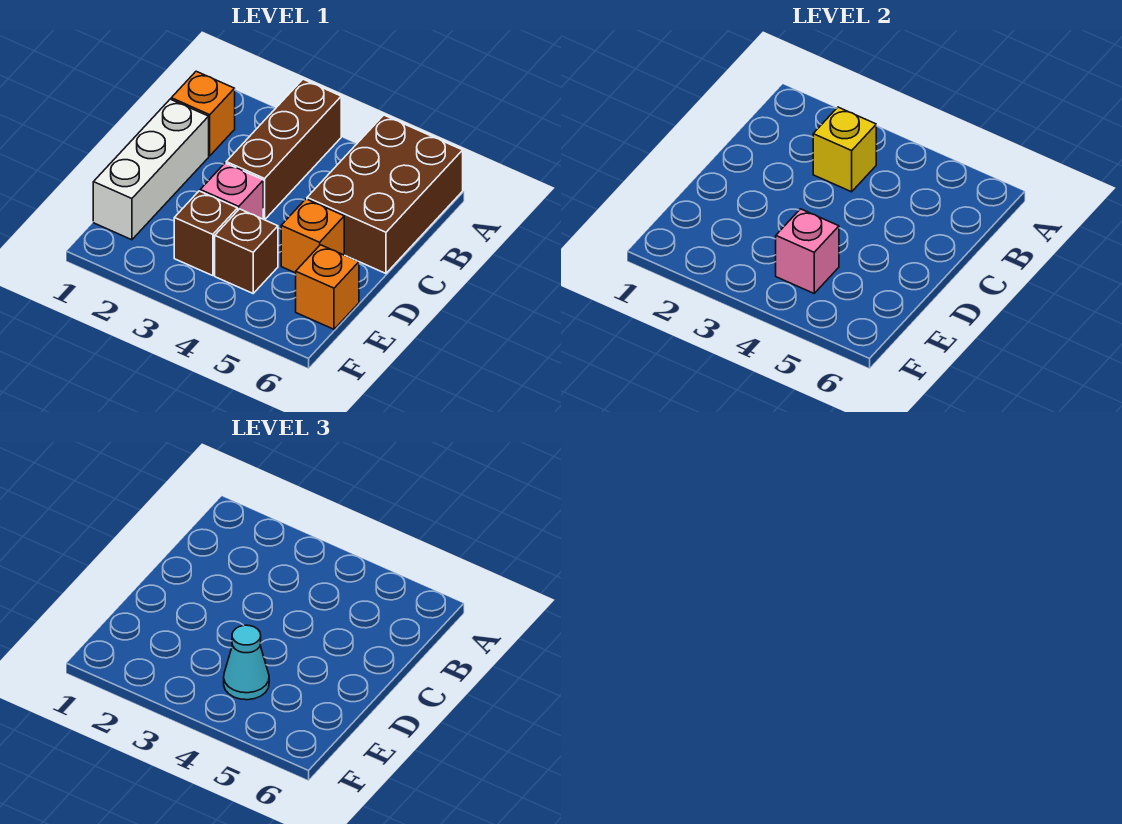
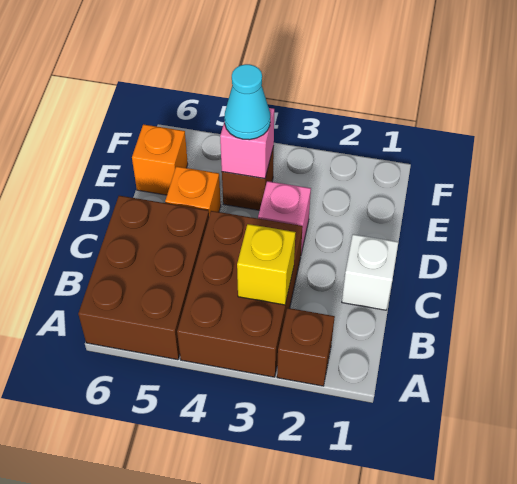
brown brick A3:C3 level 1 -> brown brick A3:C4 level 1
orange brick B1 level 1 -> none
white brick C1:E1 level 1 -> white brick C1 level 1
brown brick E3 level 1 -> brown brick A2 level 1

